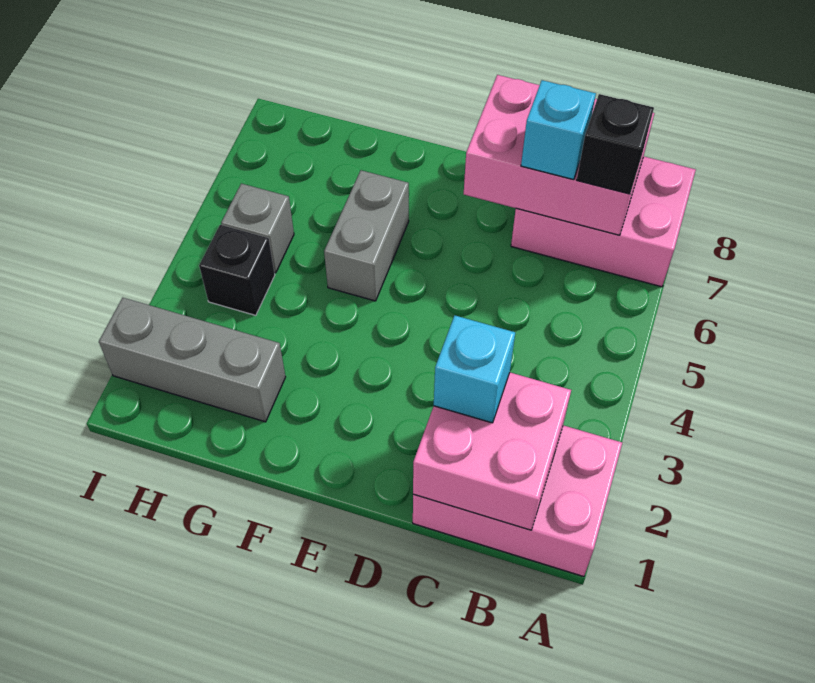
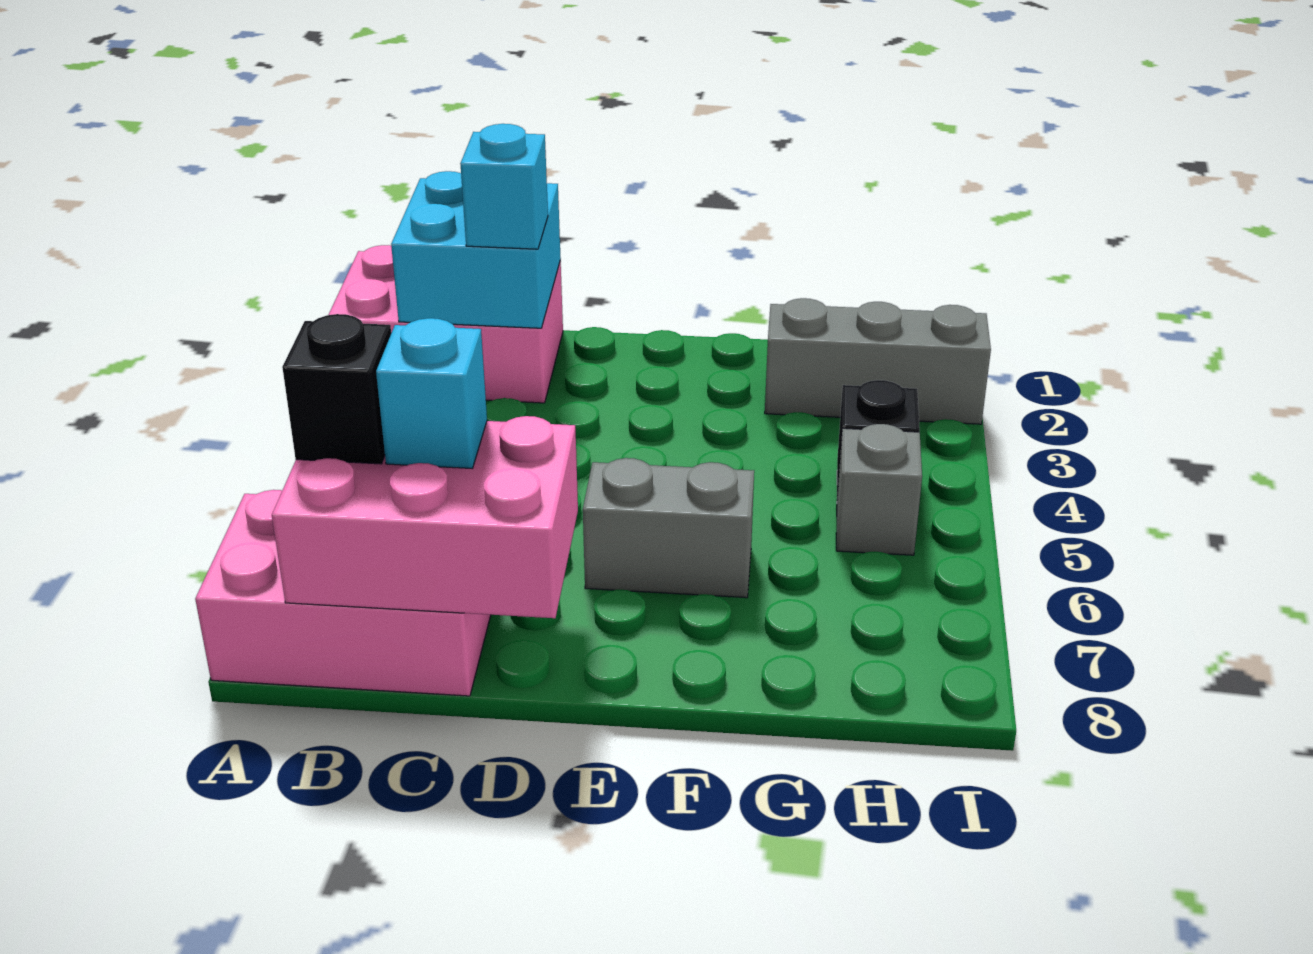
pink brick B1:C2 level 2 -> cyan brick B1:C2 level 2
grey brick F5:F6 level 1 -> grey brick E6:F6 level 1

